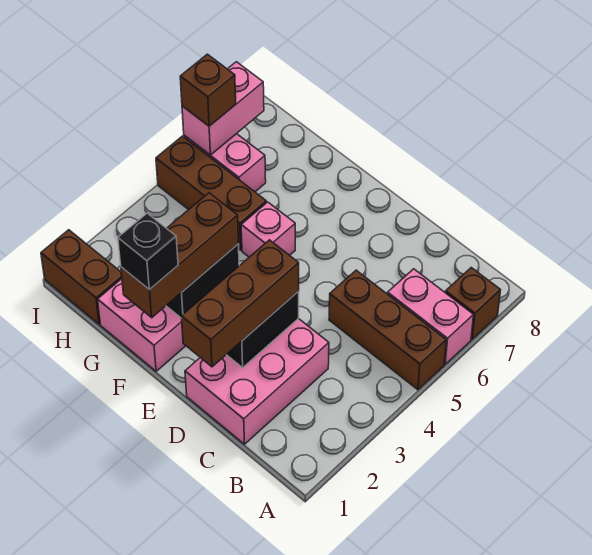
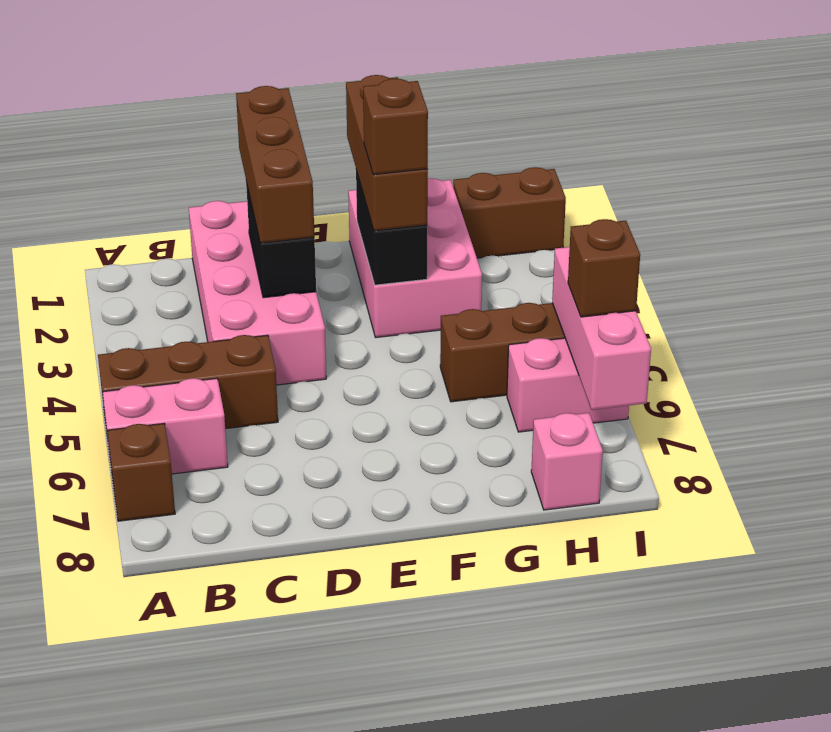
pink brick C1:D3 level 1 -> pink brick C1:D4 level 1
black brick F1 level 4 -> none
none -> brown brick F3 level 4
pink brick F5 level 1 -> pink brick H8 level 1
pink brick I6:I7 level 2 -> pink brick I5:I7 level 2

